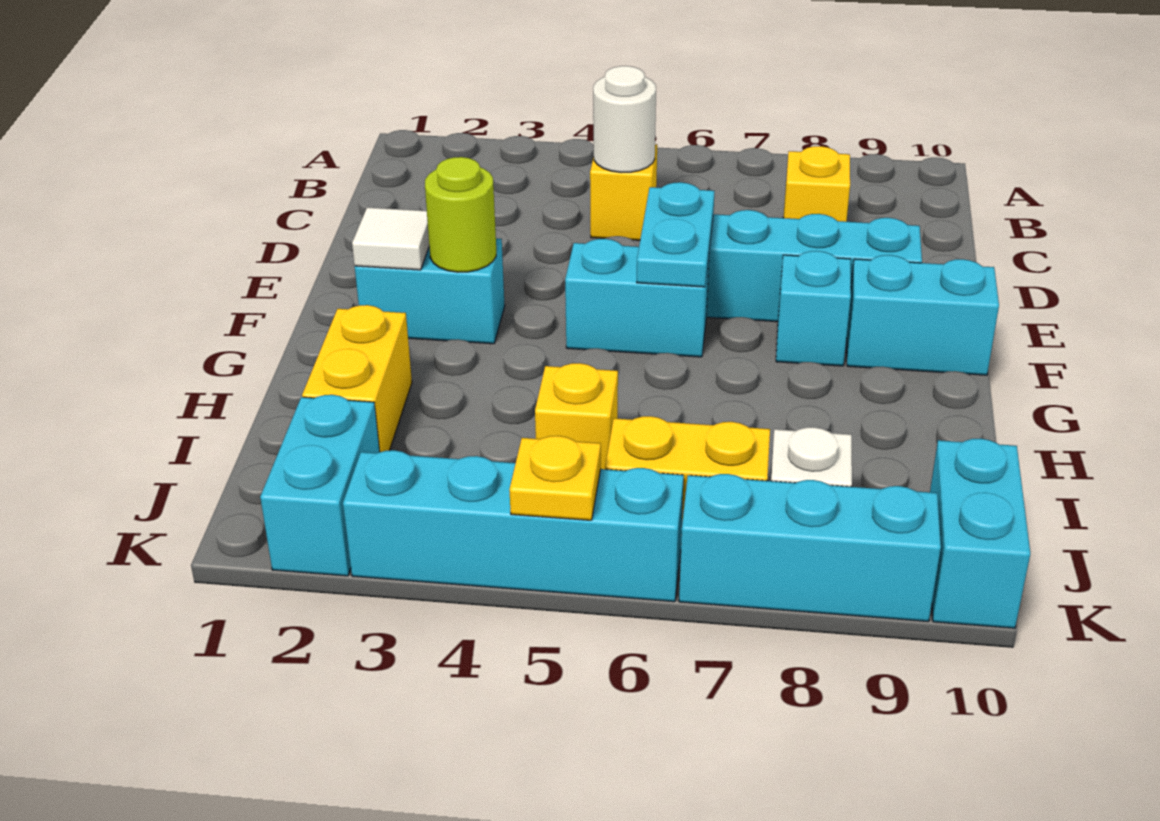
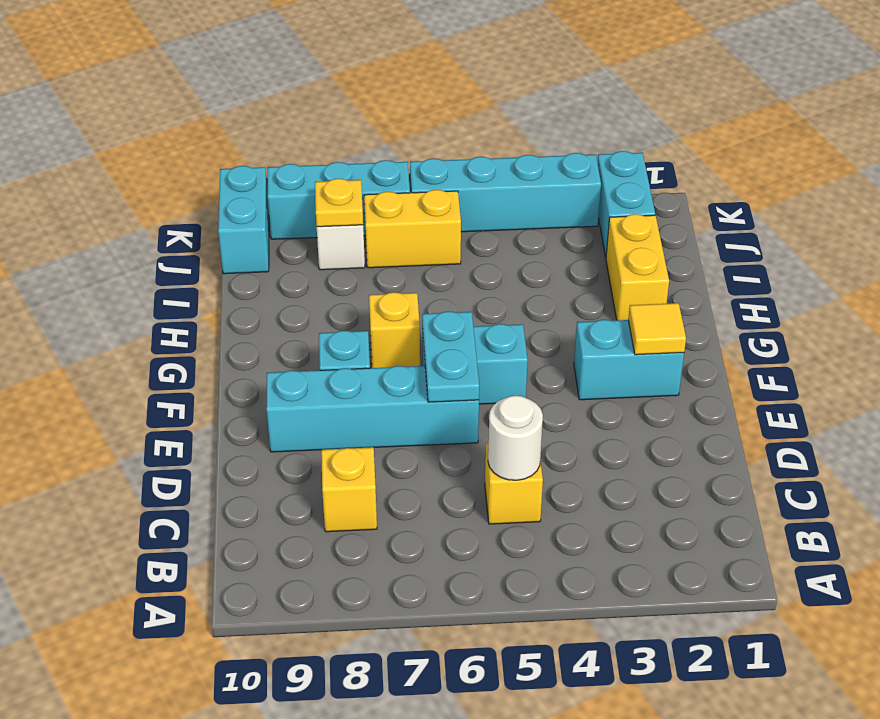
white tile F2 level 2 -> yellow tile F2 level 2
lime round brick F3 level 2 -> none
cyan brick F9:F10 level 1 -> none
yellow brick I5 level 1 -> yellow brick G7 level 1
yellow plate K5 level 2 -> yellow plate J8 level 2

